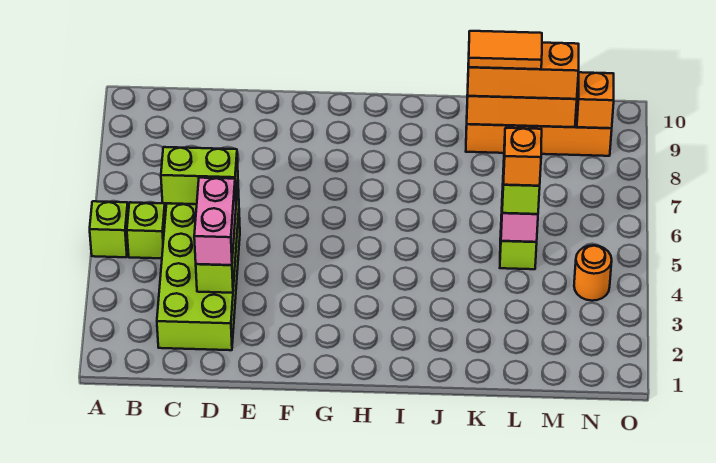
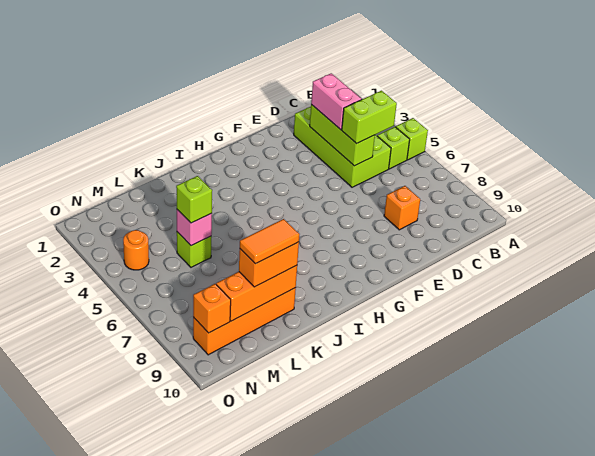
orange brick K9:M9 level 3 -> orange brick K9:L9 level 3
orange brick L5 level 4 -> orange brick D8 level 1

